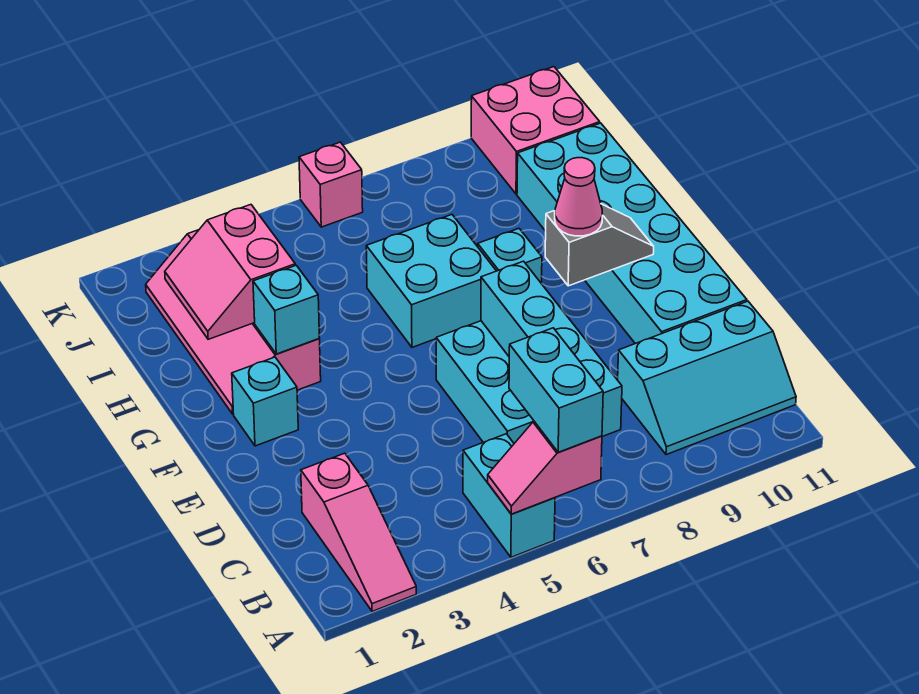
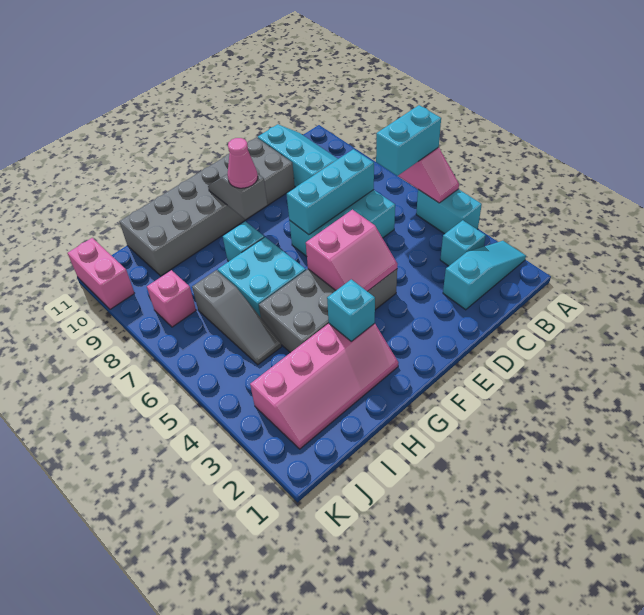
pink slope A2:C2 level 1 top C -> cyan slope A2:C2 level 1 top C
cyan brick A5:B5 level 1 -> cyan brick A4:A5 level 1
cyan brick B7:E7 level 2 -> cyan brick C7:E7 level 2
cyan brick D10:I11 level 1 -> grey brick D10:I11 level 1
none -> grey brick E4:H5 level 1
cyan brick F2 level 1 -> cyan brick B3 level 1
pink slope H2:I3 level 2 top 3 -> pink slope E4:F5 level 2 top 5
none -> grey slope I5:I7 level 1 top 7
pink brick J10:K11 level 1 -> pink brick K10:K11 level 1
pink brick K6 level 1 -> pink brick J8 level 1

